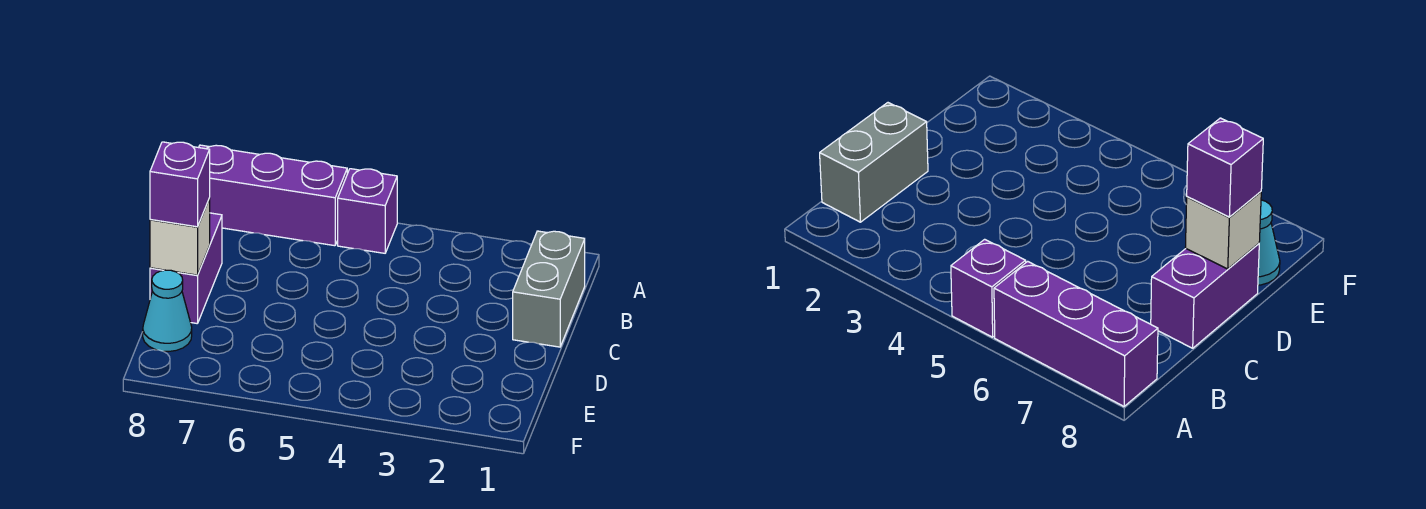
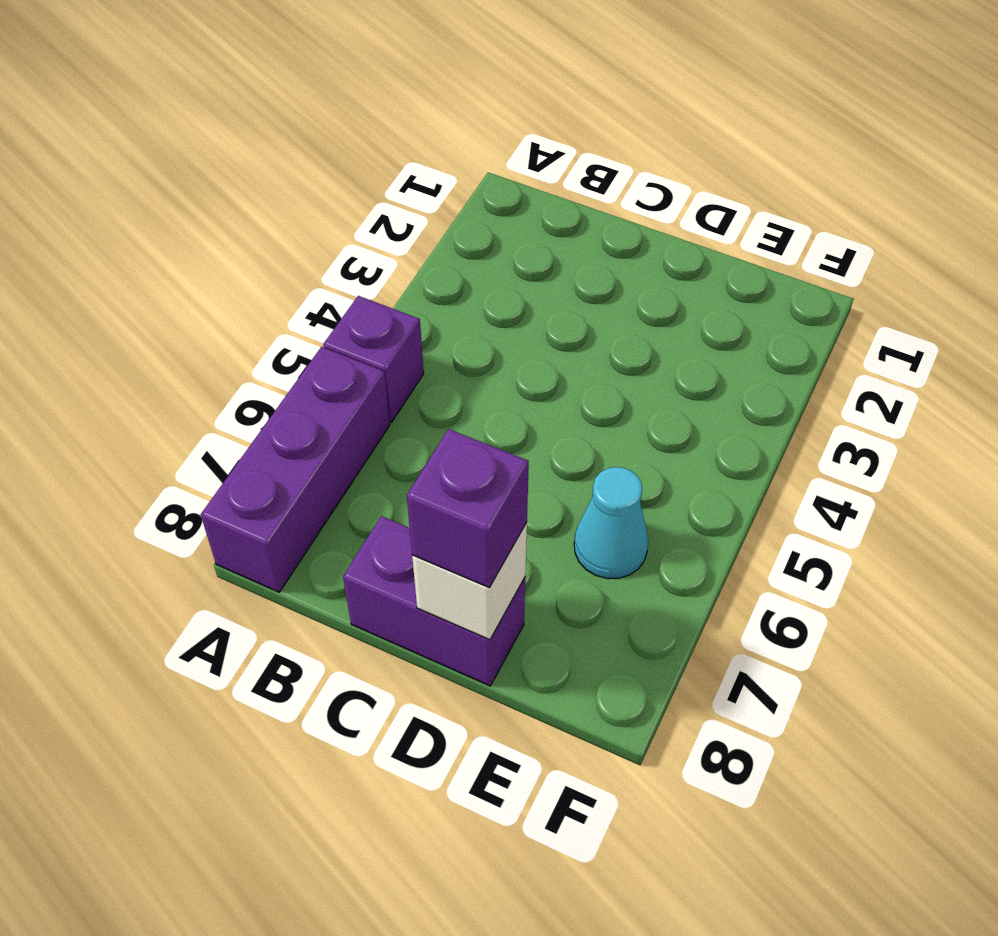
grey brick B1:C1 level 1 -> none
cyan cone E8 level 1 -> cyan cone E6 level 1

